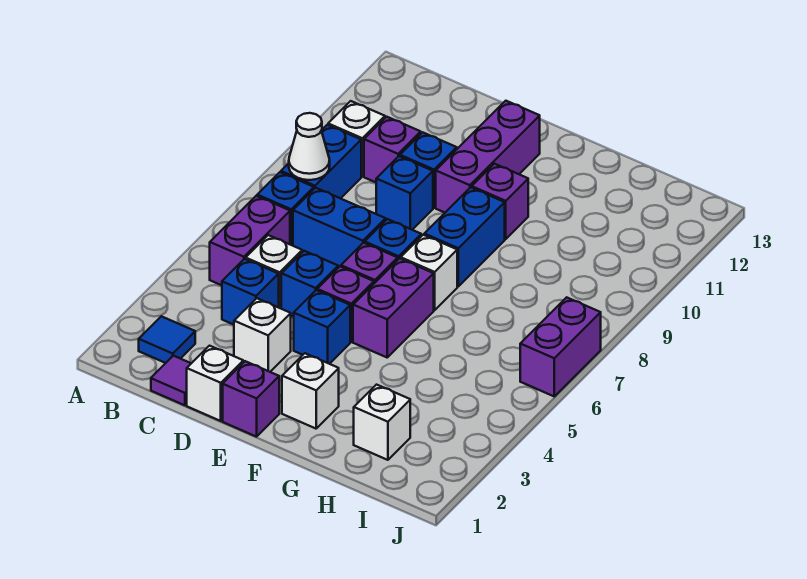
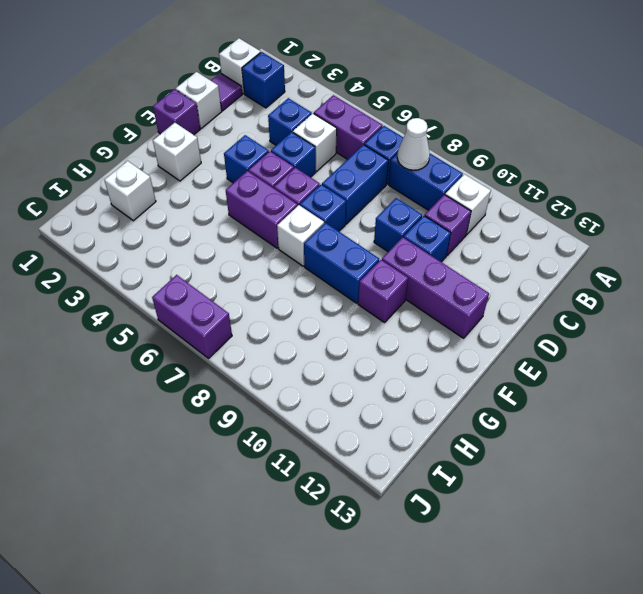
blue tile B2 level 1 -> blue brick B2 level 1
white brick D3 level 1 -> white brick B1 level 1

